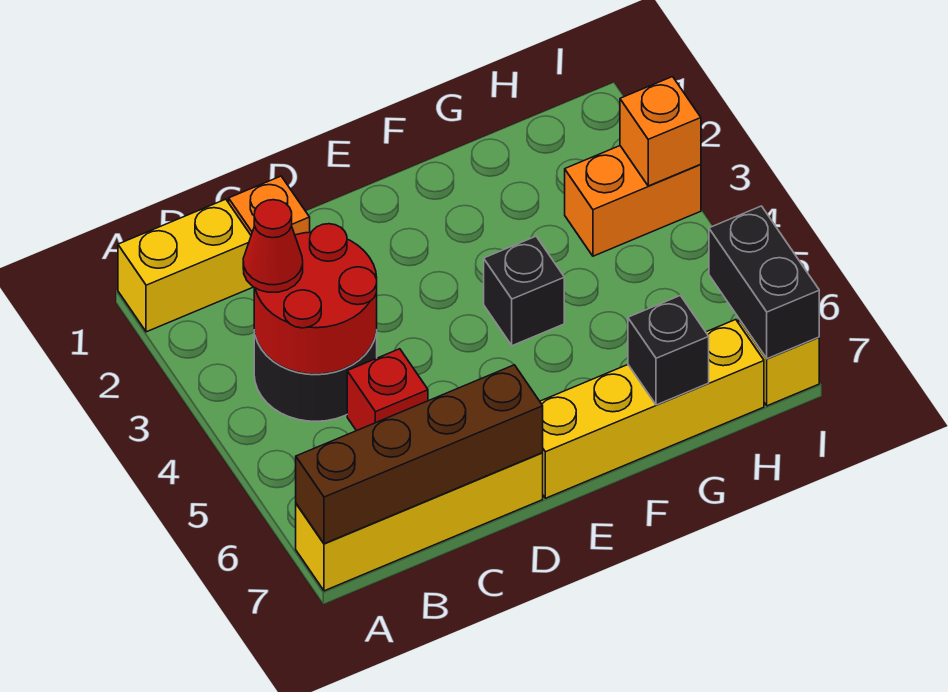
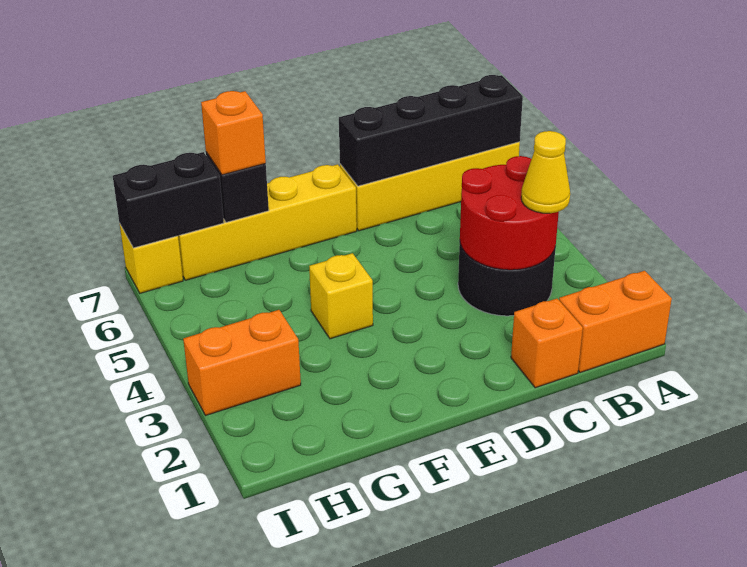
yellow brick A1:B1 level 1 -> orange brick A1:B1 level 1
brown brick A7:D7 level 2 -> black brick A7:D7 level 2
red cone B3 level 3 -> yellow cone B3 level 3
red brick C5 level 1 -> none
black brick F4 level 1 -> yellow brick F4 level 1
orange brick I3 level 2 -> orange brick G7 level 3
black brick I6:I7 level 2 -> black brick H7:I7 level 2

